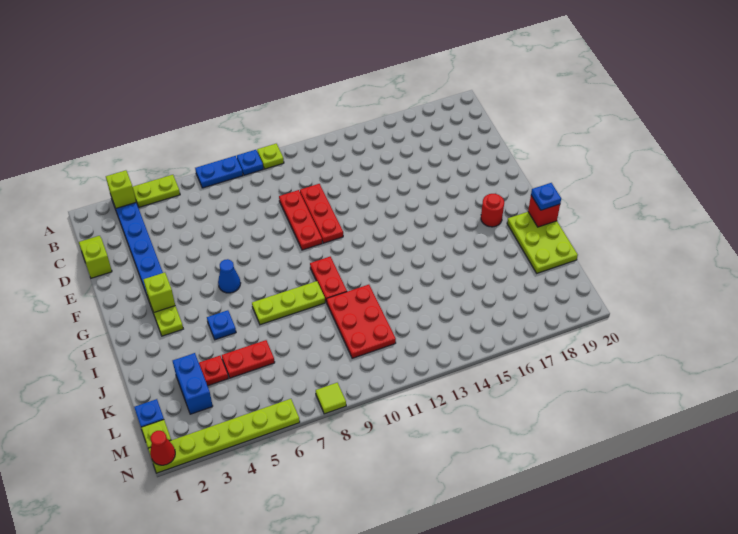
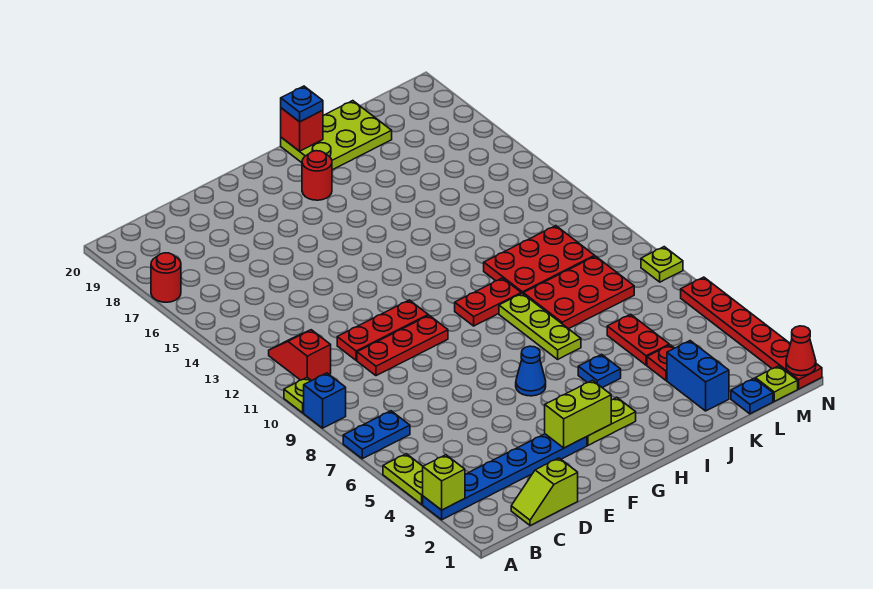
blue plate A7:A8 level 1 -> blue plate A7:B7 level 1
blue plate A9 level 1 -> blue brick A9 level 1
none -> red round brick A17 level 1
none -> red slope B11:B12 level 1 top 11
lime brick G3 level 2 -> lime brick F3:G3 level 2
none -> red plate J8:L9 level 1
blue brick K3:L3 level 1 -> blue brick K2:K3 level 1
lime plate N1:N6 level 1 -> red plate N1:N6 level 1
lime tile N8 level 1 -> lime plate N8 level 1

